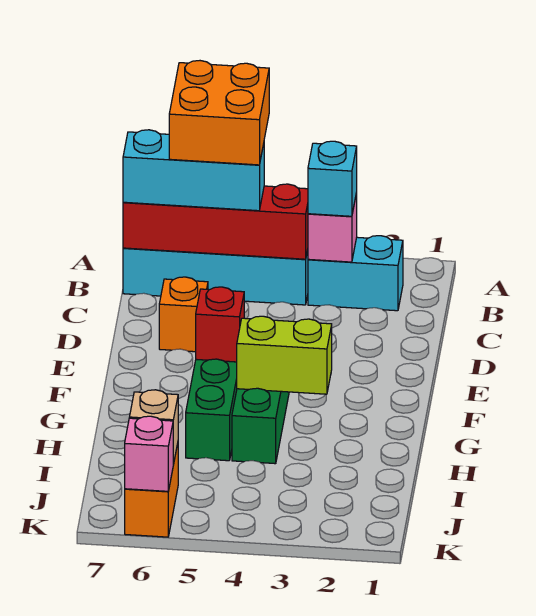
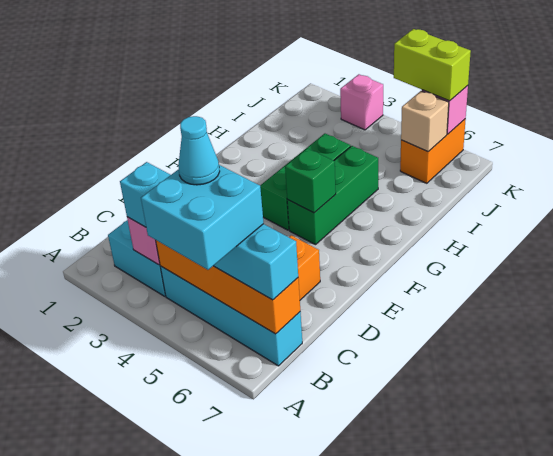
orange brick A5:B6 level 4 -> cyan brick A5:B6 level 4
red brick B4:B7 level 2 -> orange brick B4:B7 level 2
none -> cyan cone B5 level 5
red brick F5 level 2 -> green brick F5 level 2
lime brick G3:G4 level 2 -> lime brick K5:K6 level 3
none -> pink brick K3 level 1

